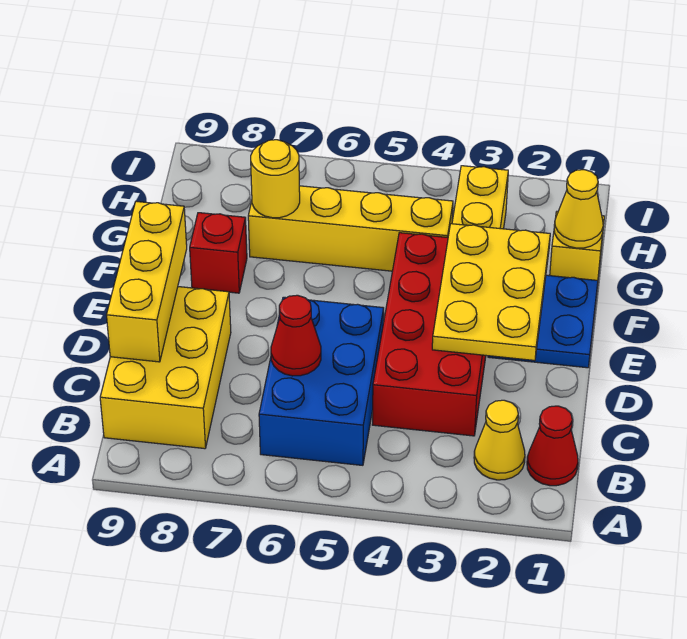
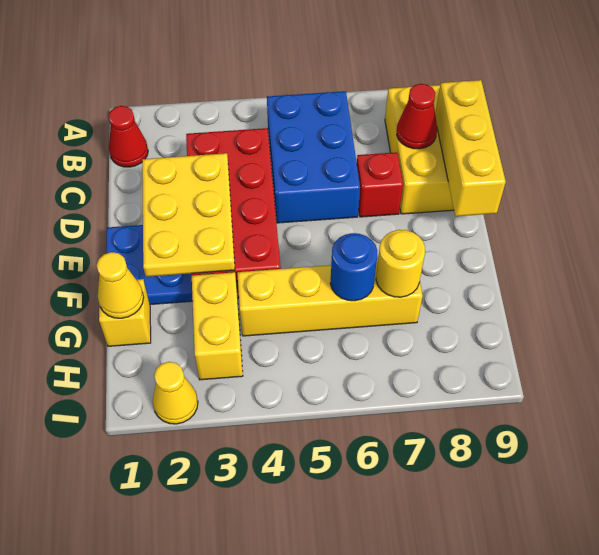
yellow cone B2 level 1 -> yellow cone I2 level 1
red cone C6 level 2 -> red cone C8 level 2
red brick F8 level 1 -> red brick D7 level 1
none -> blue round brick G6 level 2

